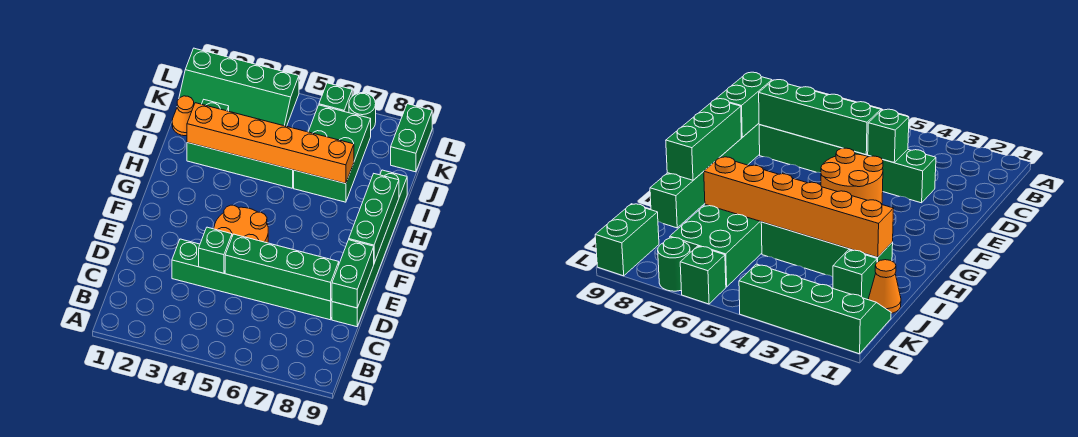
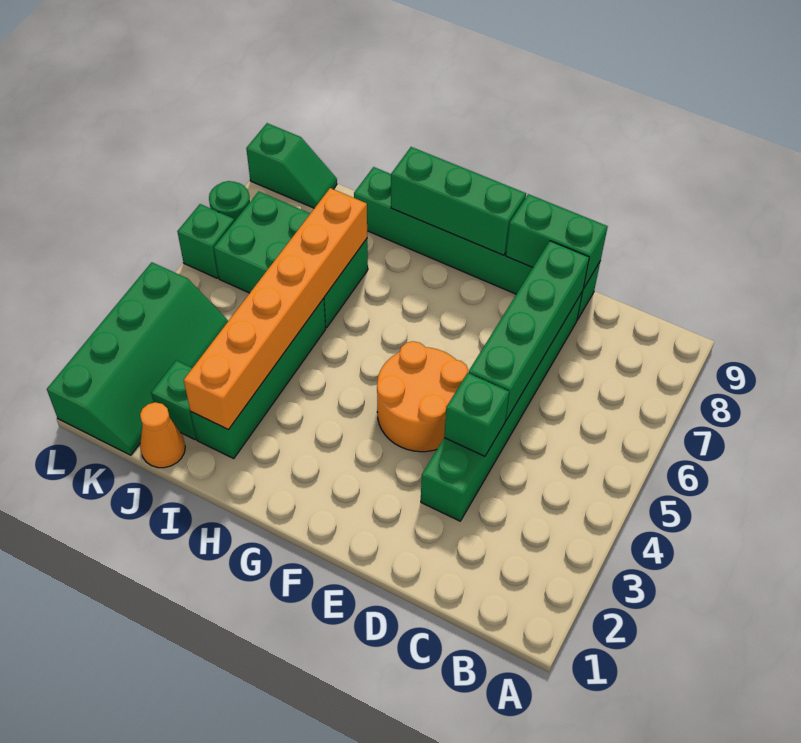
green brick K9:L9 level 1 -> green slope K9:L9 level 1 top L

